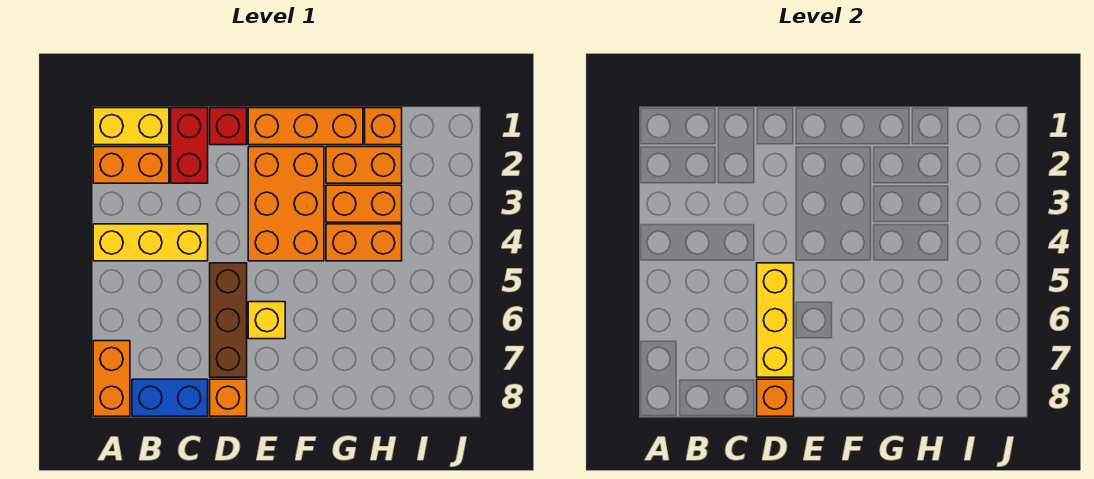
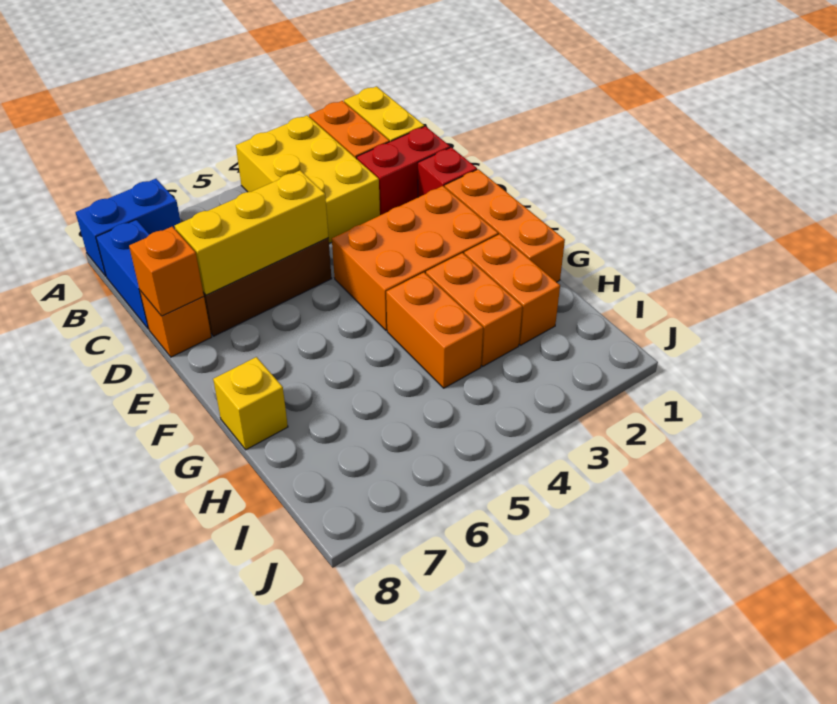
yellow brick A4:C4 level 1 -> yellow brick A3:C4 level 1
orange brick A7:A8 level 1 -> blue brick A7:A8 level 1
yellow brick E6 level 1 -> yellow brick G8 level 1
orange brick H1 level 1 -> none

